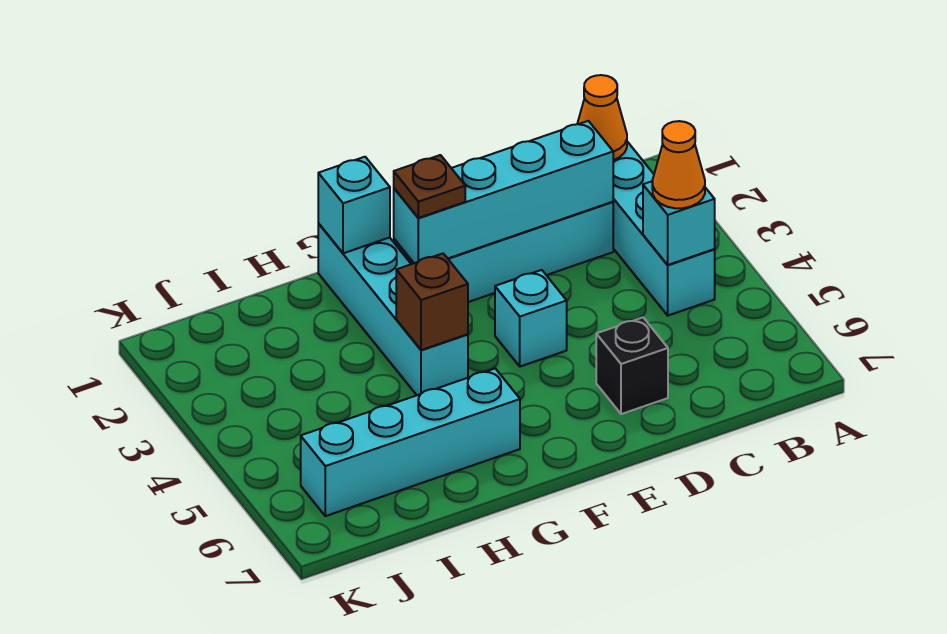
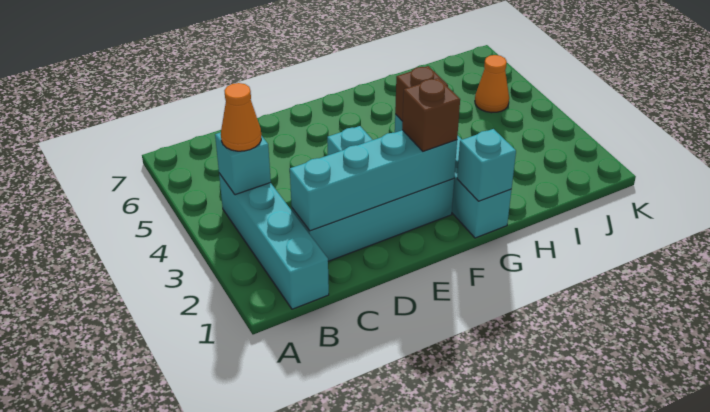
orange cone B1 level 2 -> orange cone J5 level 1
black brick D6 level 1 -> none
brown plate F2 level 3 -> brown brick F2 level 3
cyan brick G6:J6 level 1 -> none

